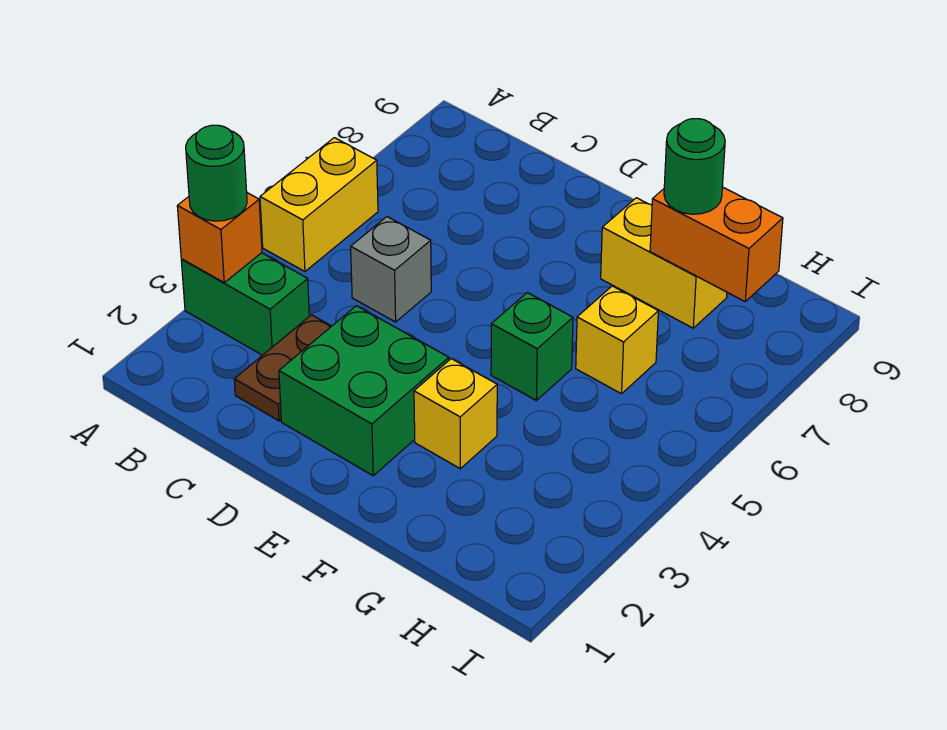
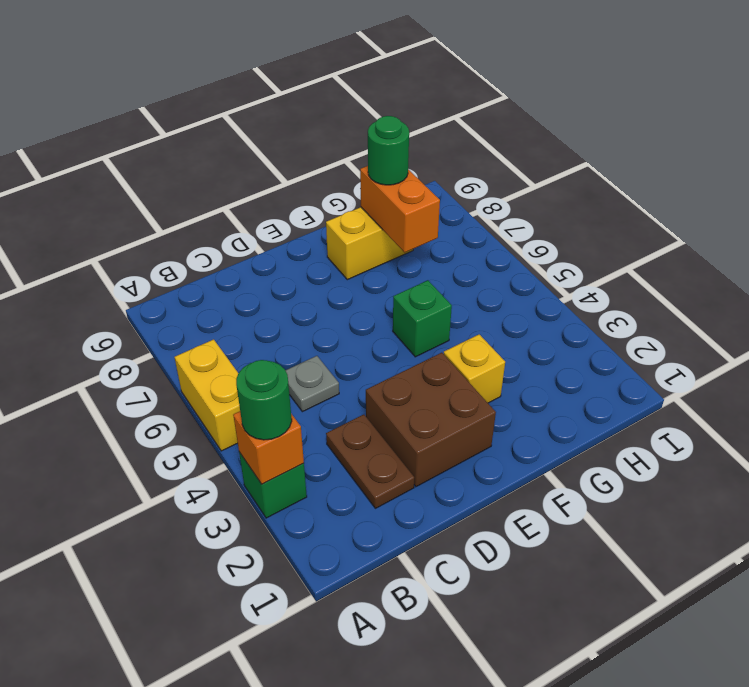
green brick A3:B3 level 1 -> green brick A3 level 1
grey brick C5 level 1 -> grey plate C5 level 1
green brick D2:E3 level 1 -> brown brick D2:E3 level 1
yellow brick G6 level 1 -> none
orange brick G8:H8 level 2 -> orange brick G7:G8 level 2

